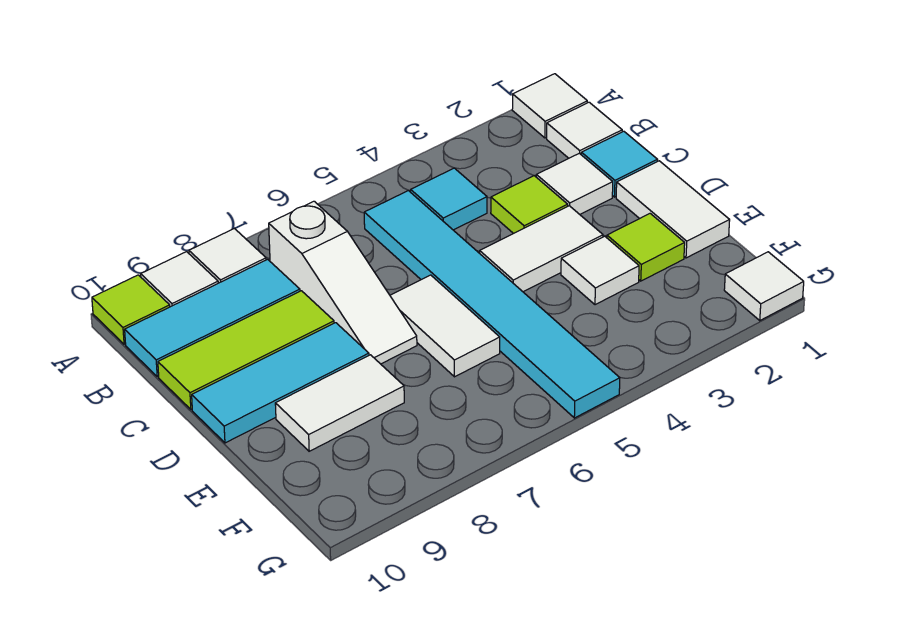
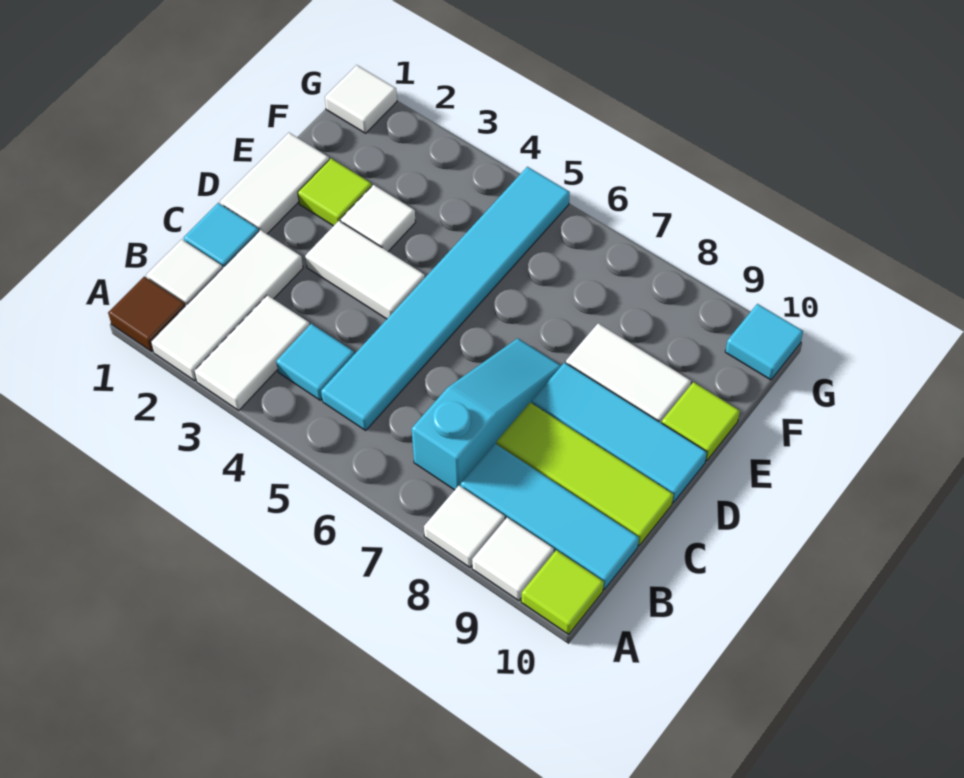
white tile A1 level 1 -> brown tile A1 level 1
white slope B7:D7 level 1 top B -> cyan slope B7:D7 level 1 top B
white tile C2 level 1 -> white tile A2:C2 level 1
lime tile C3 level 1 -> lime tile E10 level 1
white tile D6:E6 level 1 -> white tile A3:B3 level 1
none -> cyan tile G10 level 1

